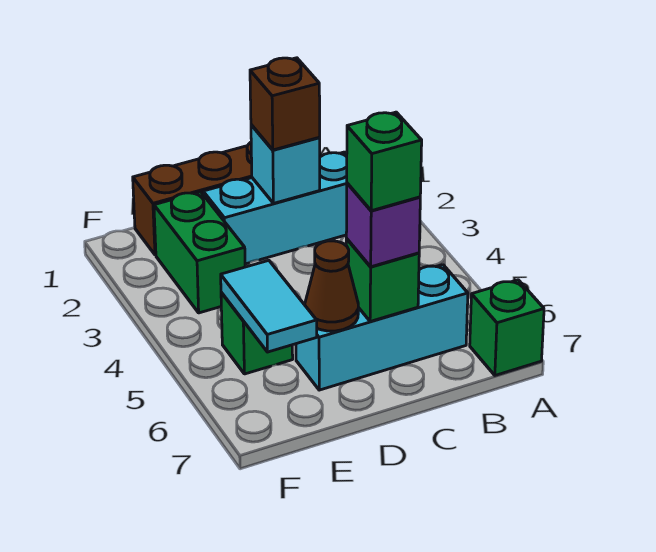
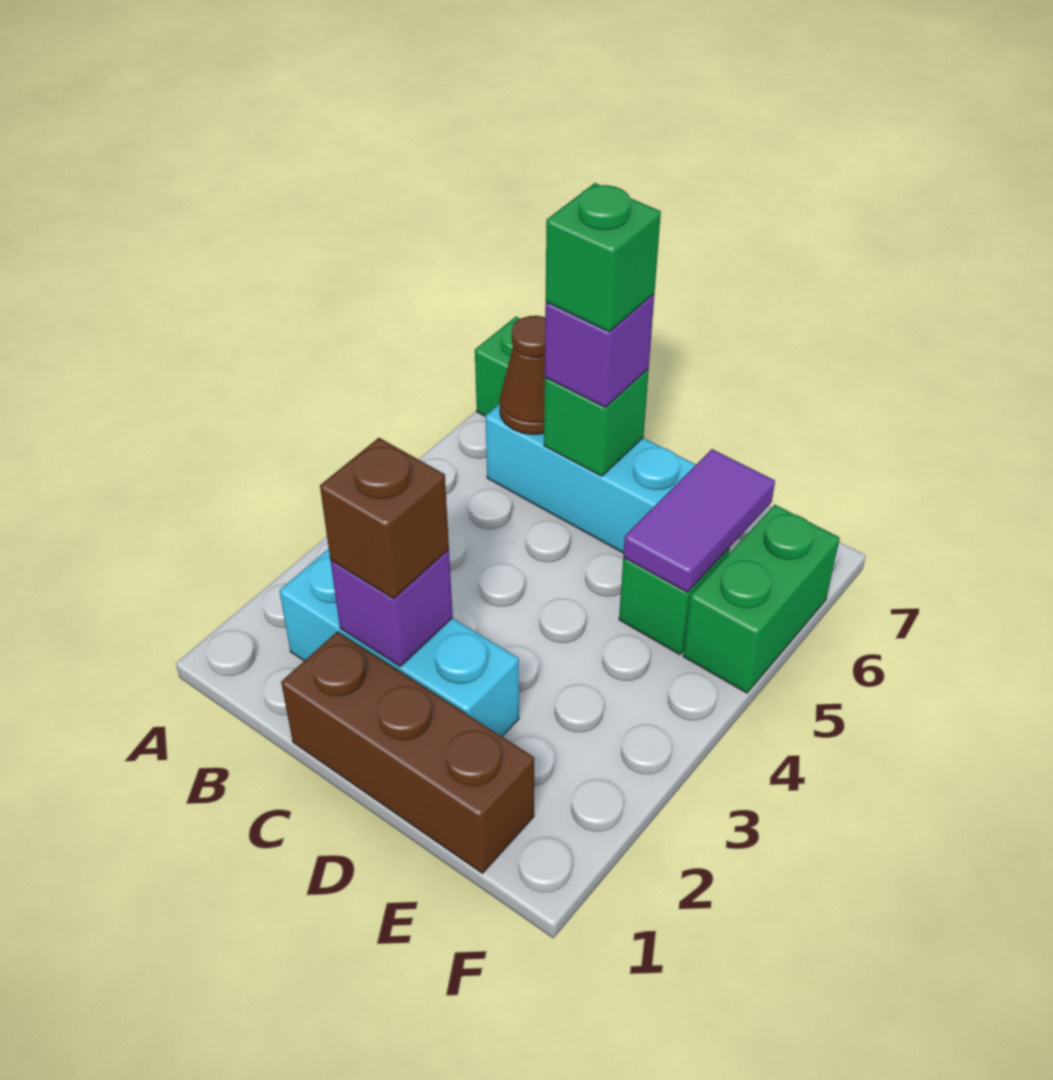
cyan brick C2 level 2 -> purple brick C2 level 2
brown cone D6 level 2 -> brown cone B6 level 2
green brick E2:E3 level 1 -> green brick F5:F6 level 1
cyan tile E5:E6 level 2 -> purple tile E5:E6 level 2

